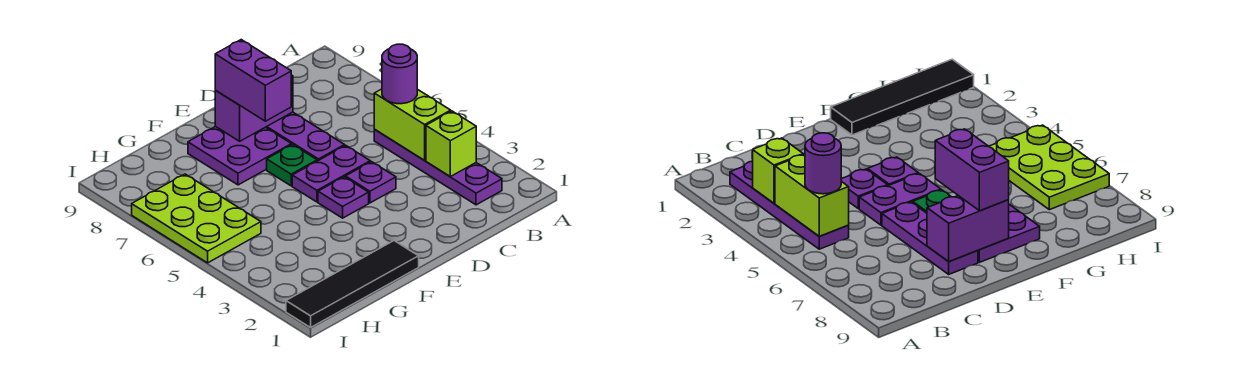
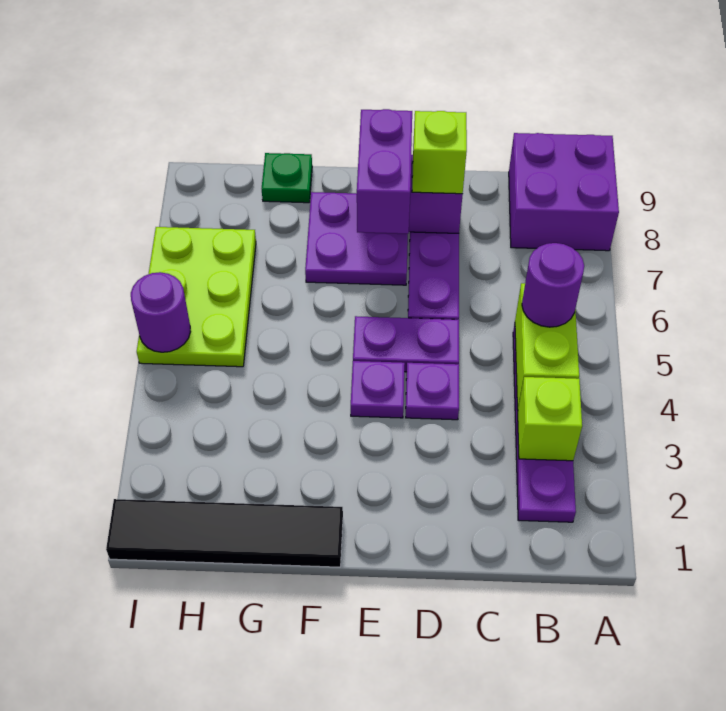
none -> purple brick A8:B9 level 1
none -> lime brick D8 level 3
green plate E6 level 1 -> green plate G9 level 1
none -> purple round brick I5 level 2

